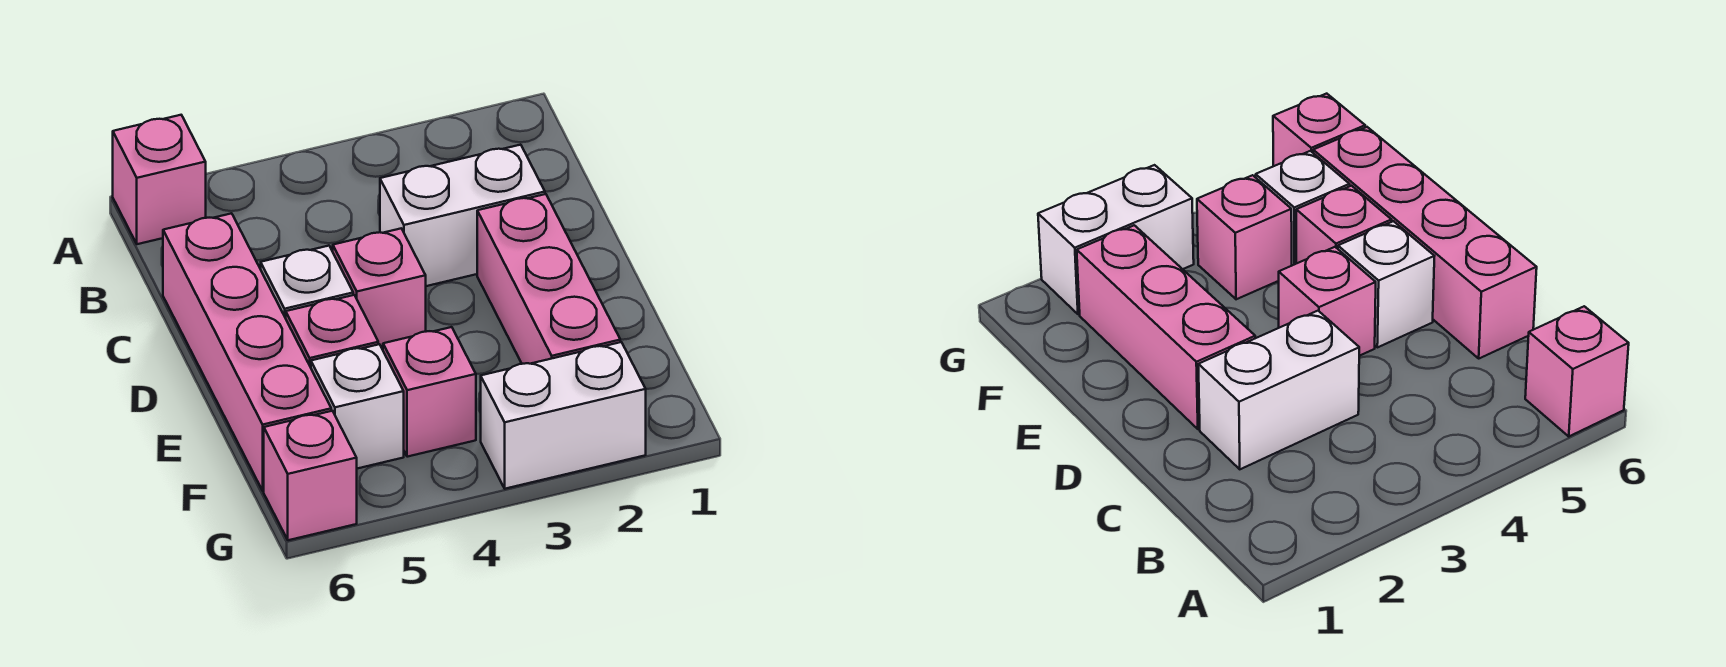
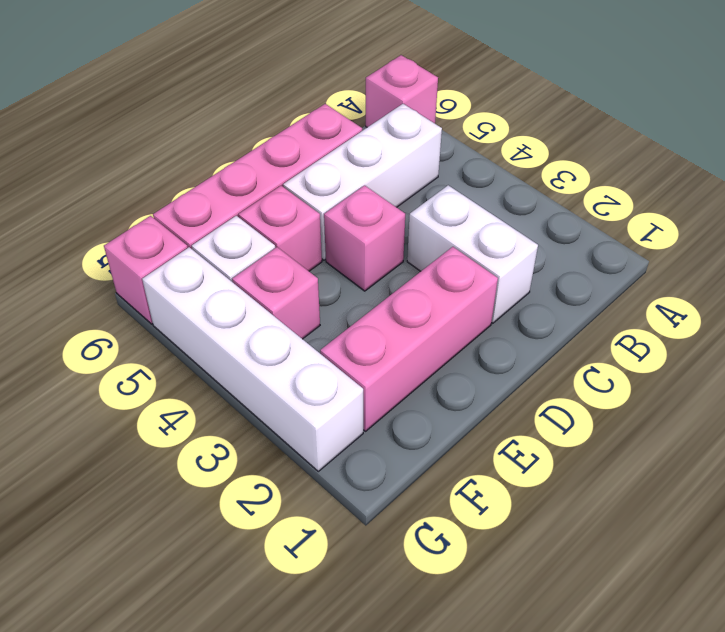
white brick D5 level 1 -> white brick B5:D5 level 1
white brick G2:G3 level 1 -> white brick G2:G5 level 1

